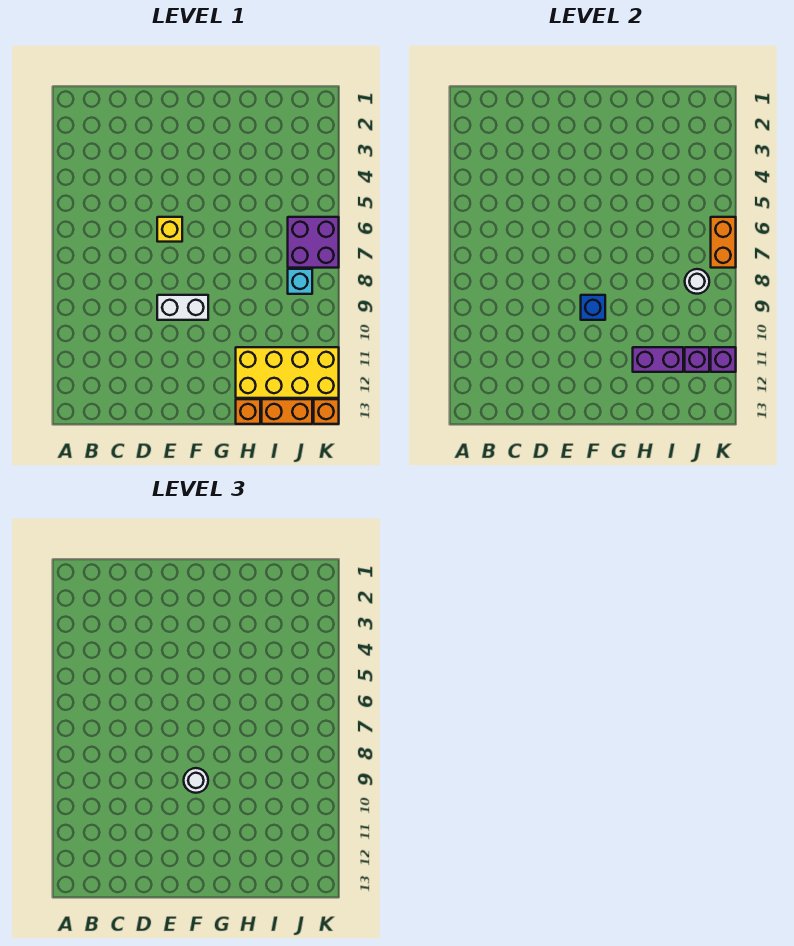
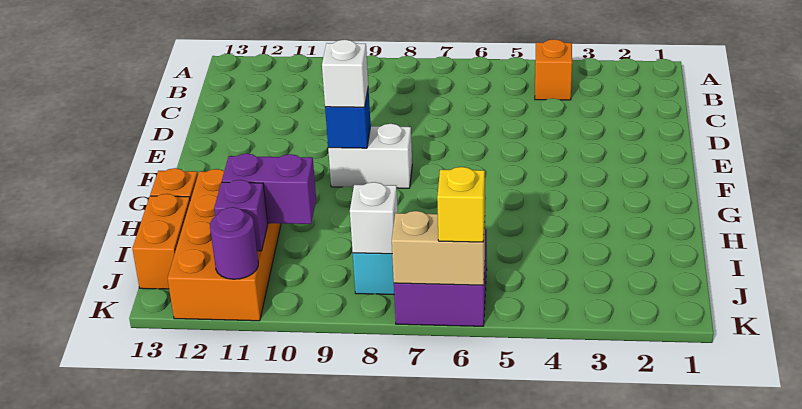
yellow brick E6 level 1 -> yellow brick K6 level 3
white brick E9:F9 level 1 -> white brick F8:F9 level 1
white round brick F9 level 3 -> white brick F9 level 3
yellow brick H11:K12 level 1 -> orange brick H11:K12 level 1
purple brick H11:I11 level 2 -> purple brick I10:I11 level 2
white round brick J8 level 2 -> white brick J8 level 2
orange brick K6:K7 level 2 -> tan brick K6:K7 level 2
purple brick K11 level 2 -> purple round brick K11 level 2
orange brick K13 level 1 -> orange brick B4 level 1

